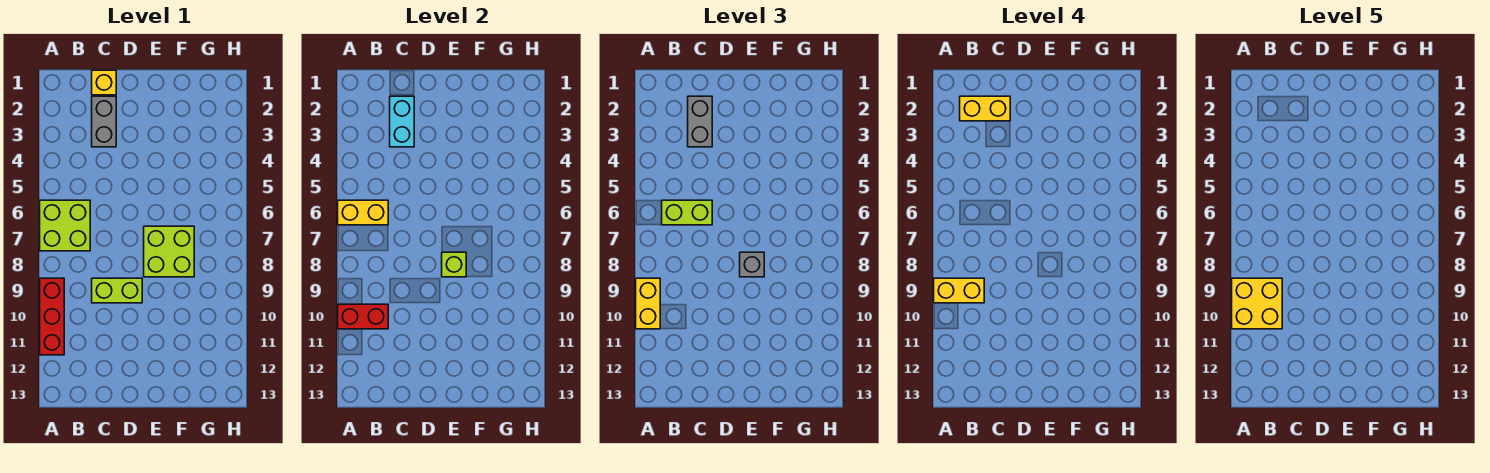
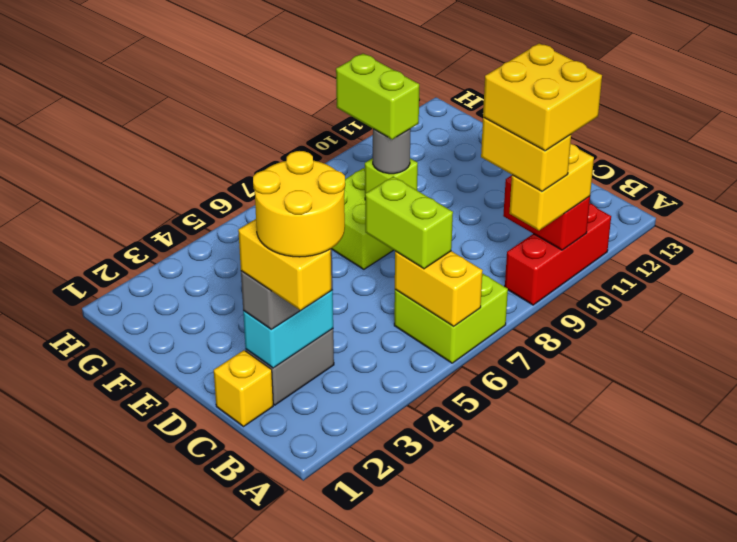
none -> yellow round brick B2:C3 level 5
lime brick C9:D9 level 1 -> lime brick E8:F8 level 4
grey brick E8 level 3 -> grey round brick E8 level 3

